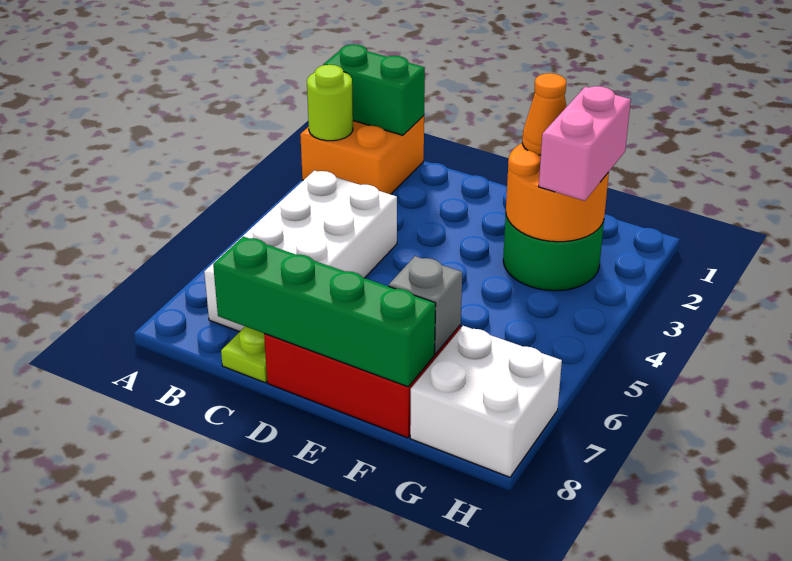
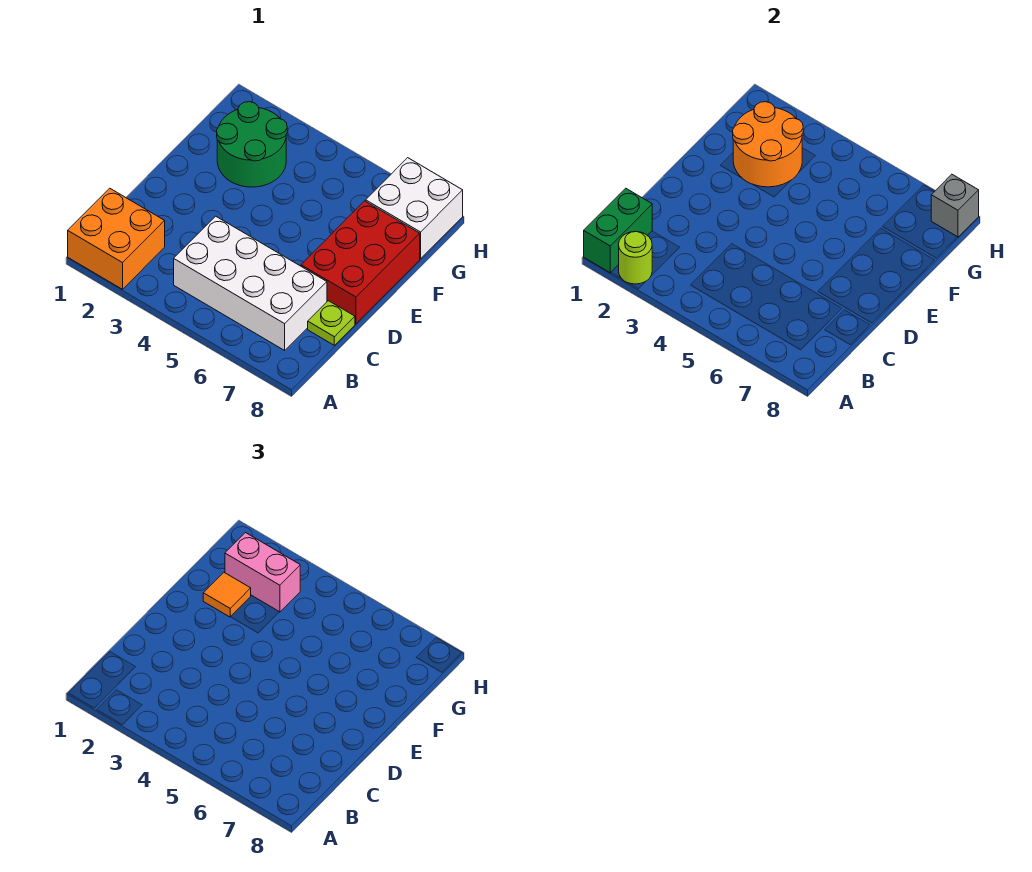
green brick C8:F8 level 2 -> none
orange cone F2 level 3 -> orange tile F2 level 3
grey brick F7 level 2 -> grey brick H8 level 2

